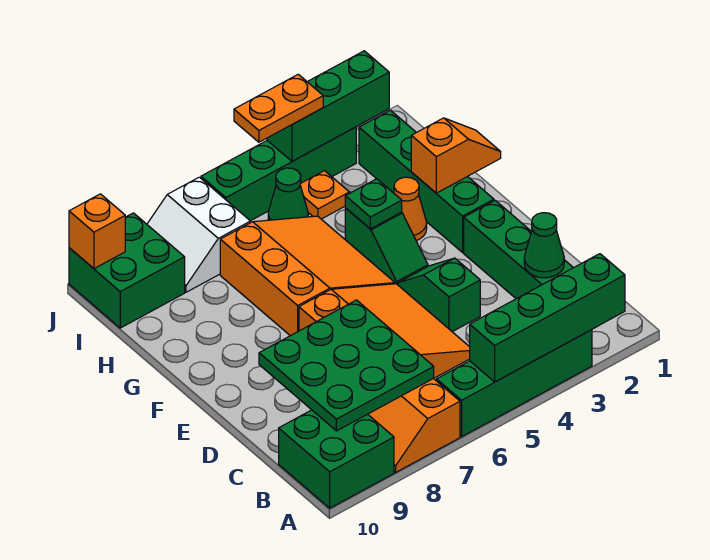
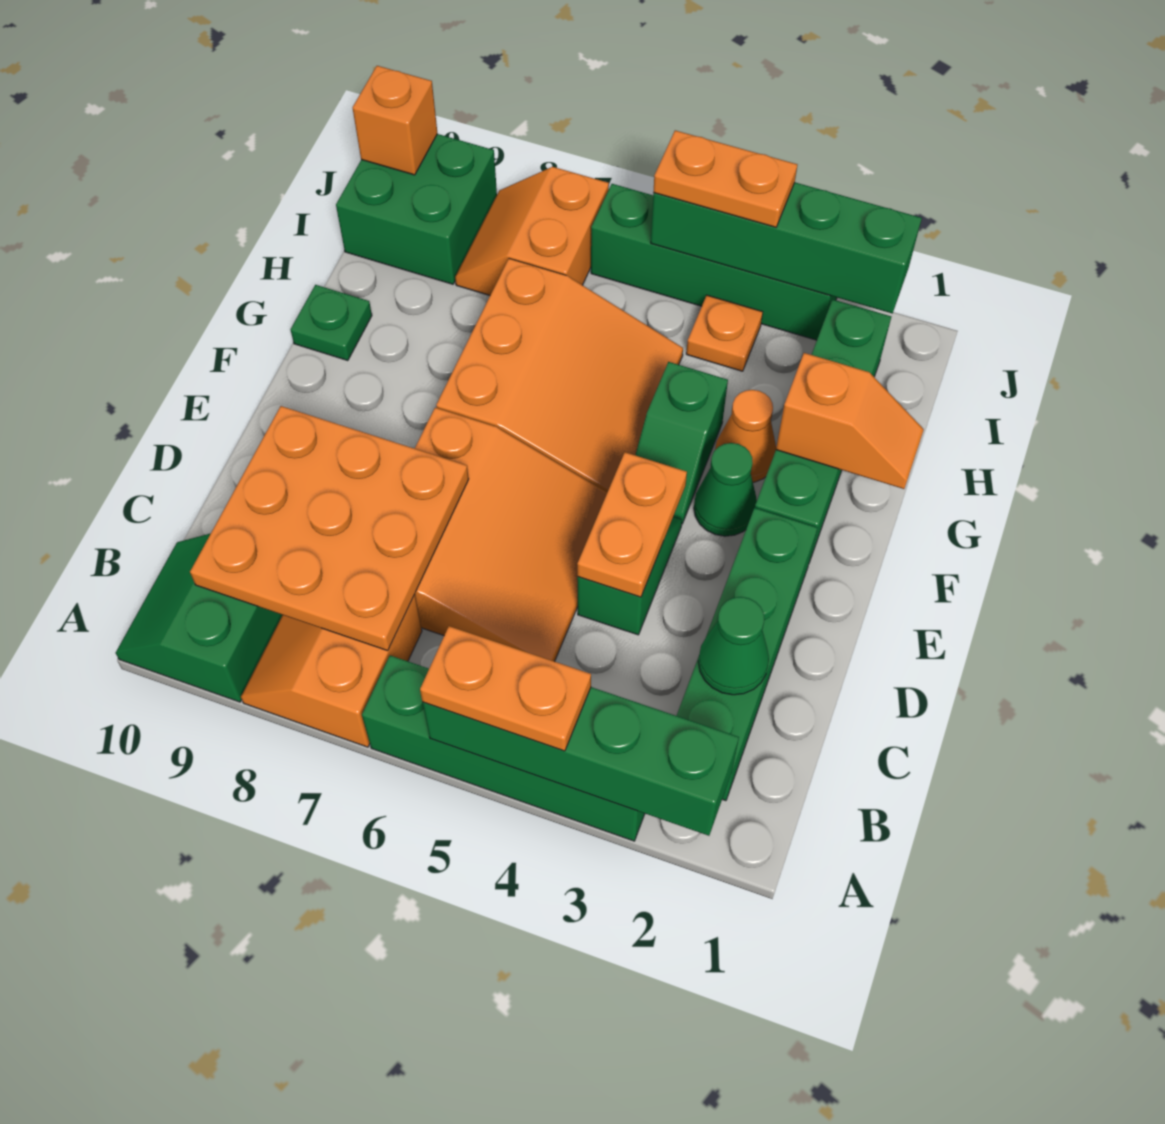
none -> orange plate A4:A5 level 3
green brick A9:B10 level 1 -> green slope A9:B10 level 1 top 9
green plate B7:D9 level 2 -> orange plate B7:D9 level 2
none -> orange plate D4:E4 level 2
green plate G4 level 2 -> green plate G10 level 1
green cone I5 level 1 -> green cone F3 level 1
white slope I7:J8 level 1 top 7 -> orange slope I7:J8 level 1 top 7
green brick J2:J4 level 2 -> green brick J2:J5 level 2

